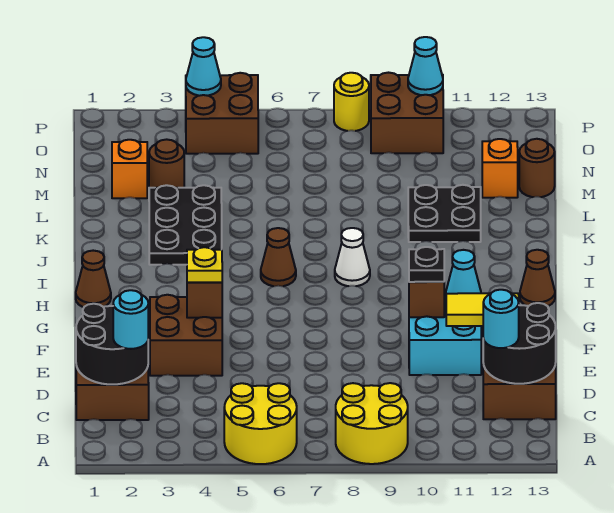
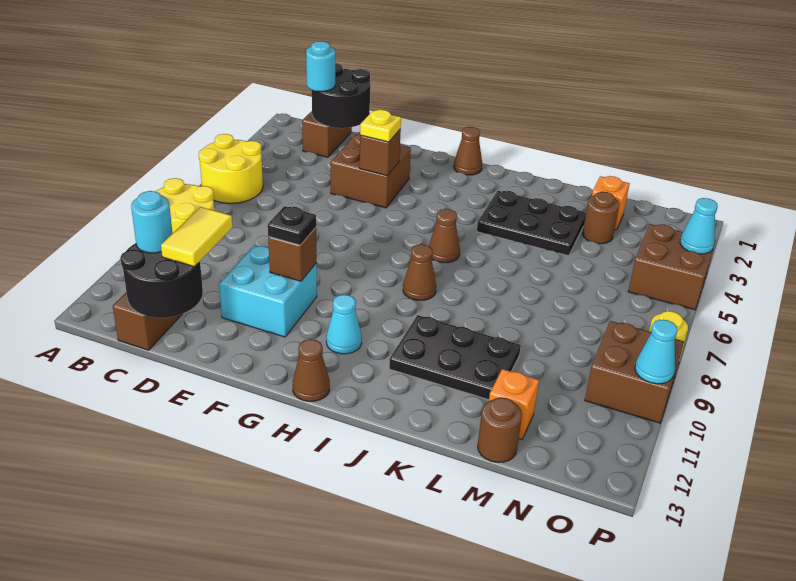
white cone I8 level 1 -> brown cone I8 level 1
black plate K10:L11 level 1 -> black plate J10:L11 level 1

